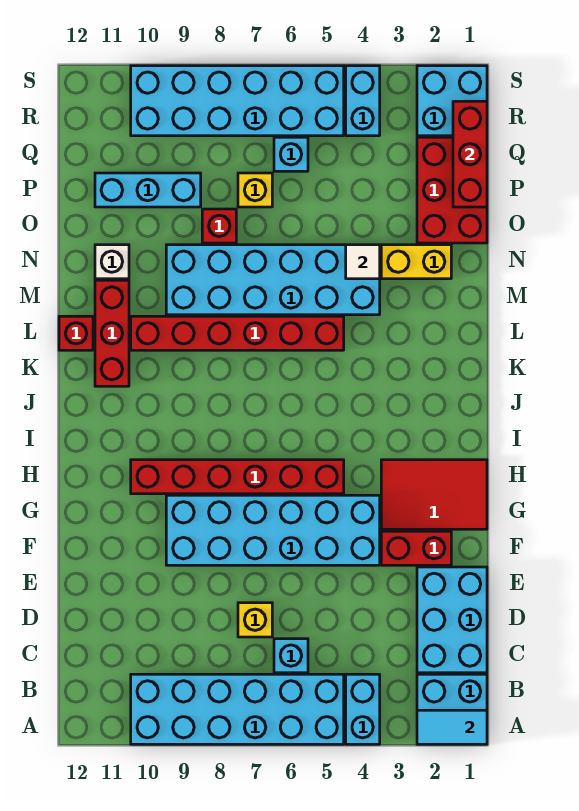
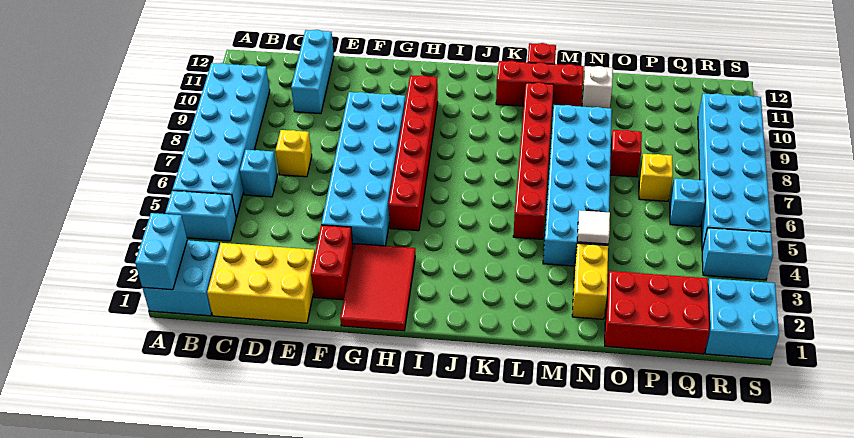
cyan tile A1:A2 level 2 -> cyan brick A1:A2 level 2
cyan brick C1:E2 level 1 -> yellow brick C1:E2 level 1
red brick P1:R1 level 2 -> none
cyan brick P9:P11 level 1 -> cyan brick D10:D12 level 1

